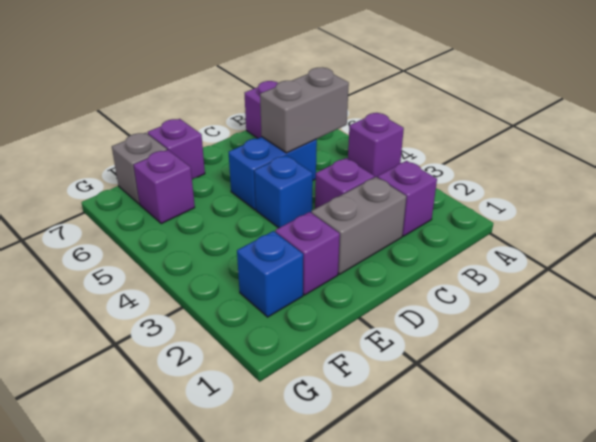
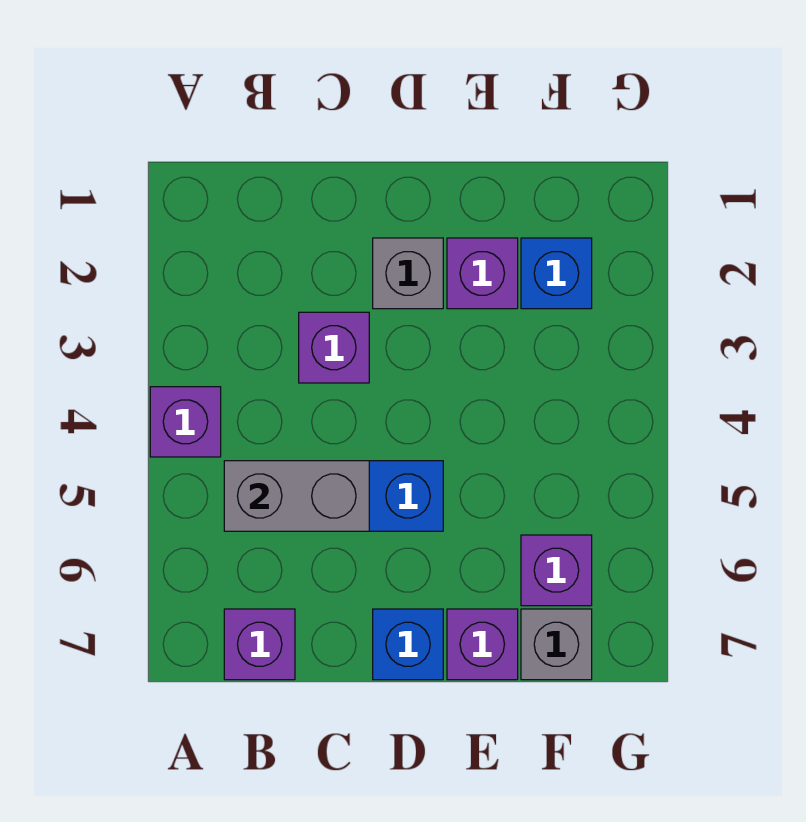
purple brick B2 level 1 -> none
grey brick C2:D2 level 1 -> grey brick D2 level 1
blue brick D4 level 1 -> blue brick D7 level 1

